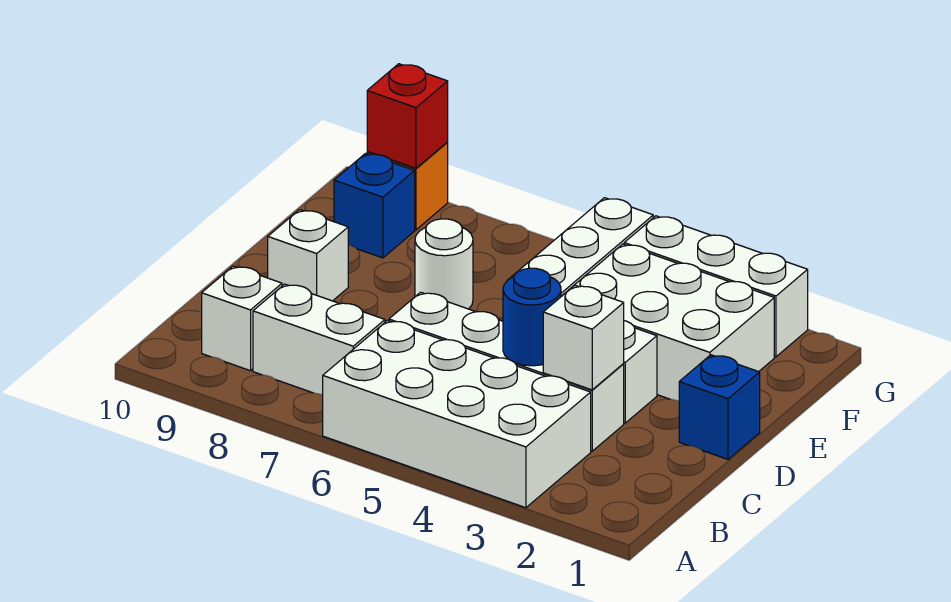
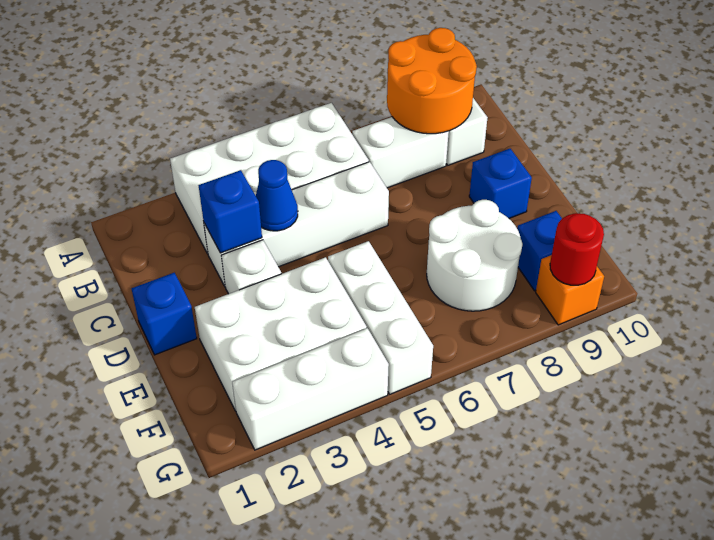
none -> orange round brick A8:B9 level 2
white brick C3 level 2 -> blue brick C3 level 2
blue round brick C4 level 2 -> blue cone C4 level 2
white brick D9 level 1 -> blue brick D9 level 1
white round brick E7 level 1 -> white round brick E7:F8 level 1
red brick G9 level 2 -> red round brick G9 level 2

